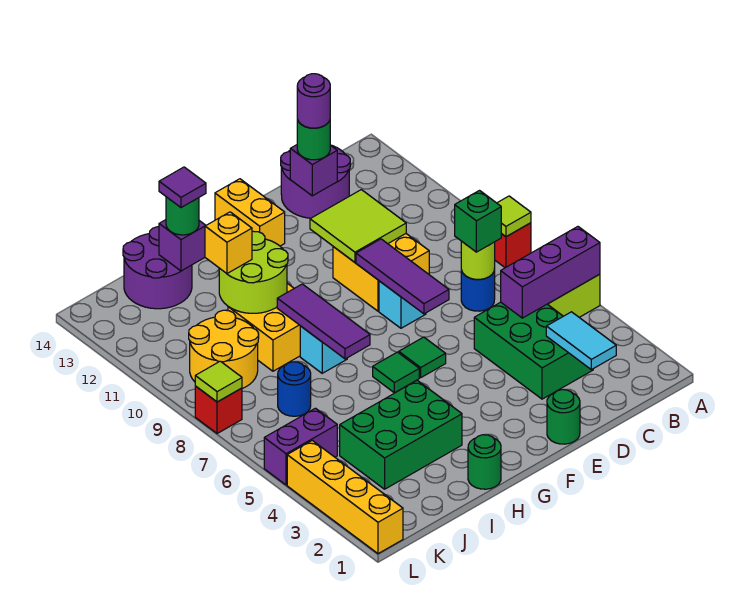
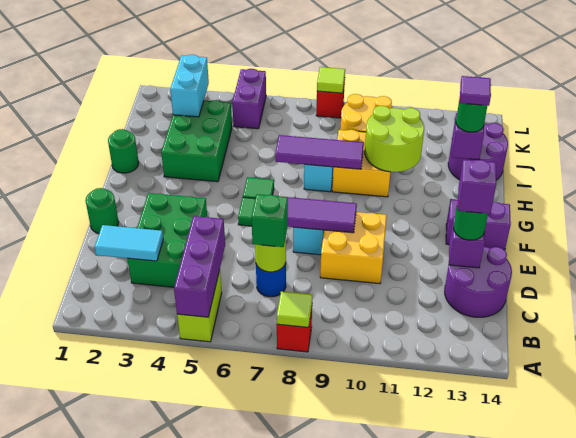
green brick C3:D5 level 1 -> green brick C3:E4 level 1
lime tile D10:E11 level 2 -> none
purple round brick D13 level 4 -> purple brick D13 level 4
yellow brick F13:F14 level 1 -> purple brick F13:F14 level 1
yellow brick I11 level 3 -> none
none -> cyan brick J3:K3 level 2
blue round brick J7 level 1 -> none
yellow brick L1:L4 level 1 -> none

